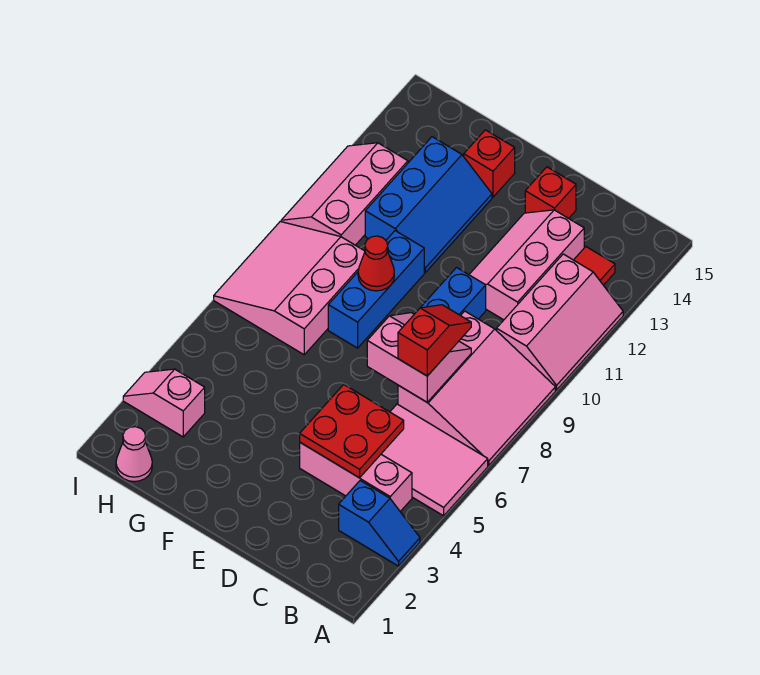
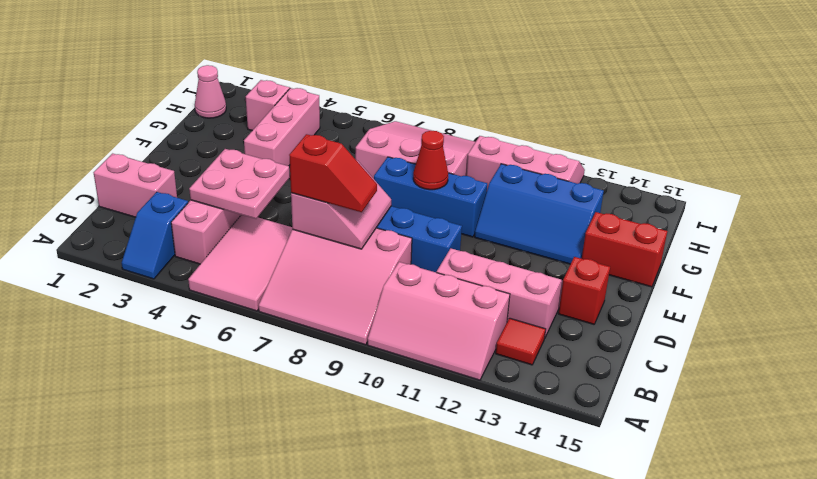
none -> pink brick C1:C2 level 1
red plate C4:D5 level 2 -> pink plate C4:D5 level 2
none -> pink brick F4:H4 level 1
red brick F14 level 1 -> red brick F14:F15 level 1

